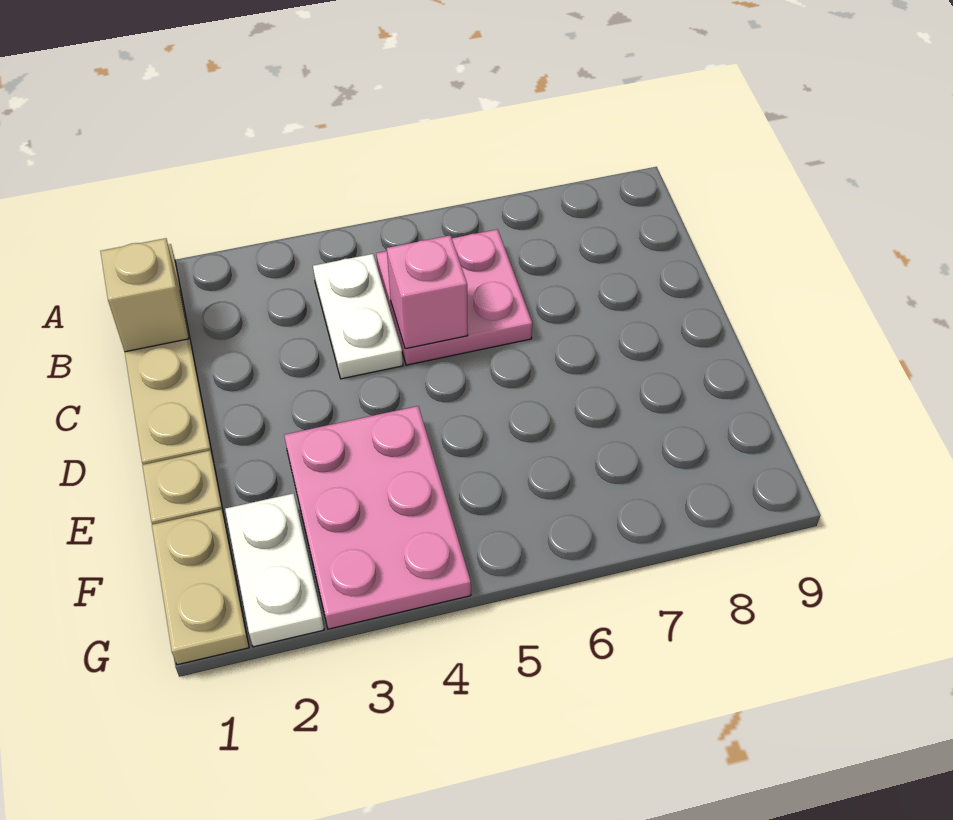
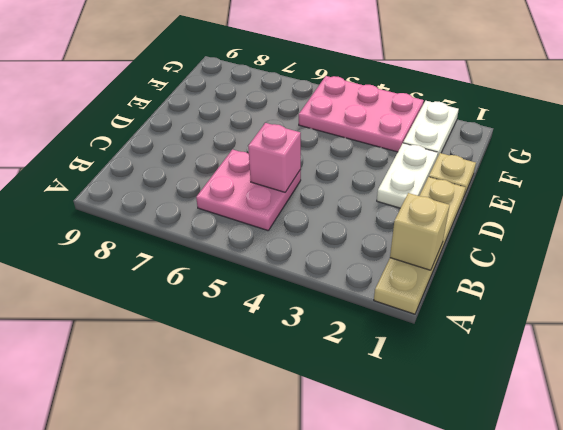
white plate B4:C4 level 1 -> white plate D2:E2 level 1
pink plate E3:G4 level 1 -> pink plate F3:G5 level 1
tan plate F1:G1 level 1 -> none

